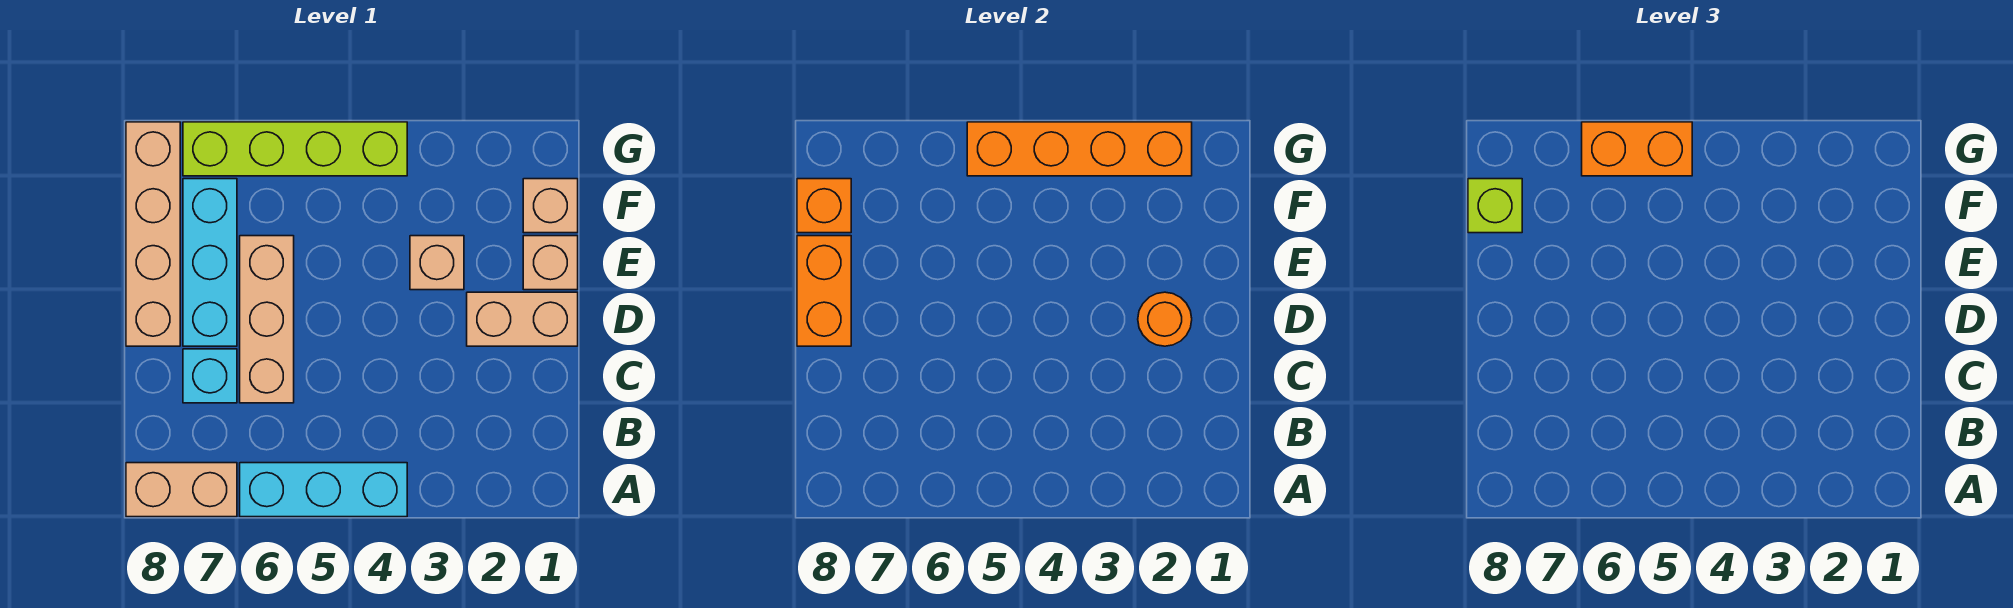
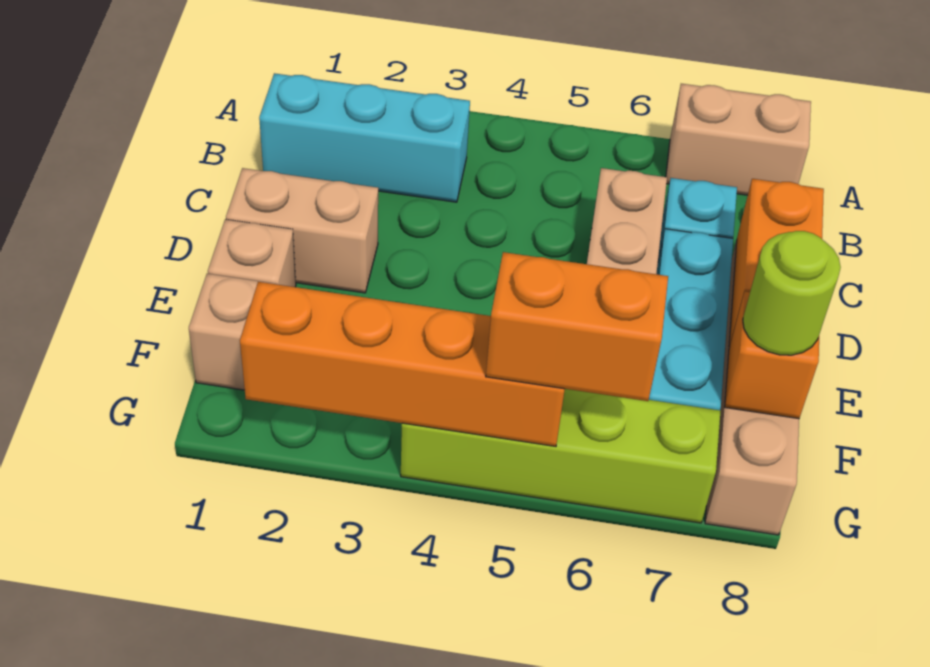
cyan brick A4:A6 level 1 -> cyan brick B1:B3 level 1
orange round brick D2 level 2 -> none
tan brick E3 level 1 -> none
lime brick F8 level 3 -> lime round brick F8 level 3

